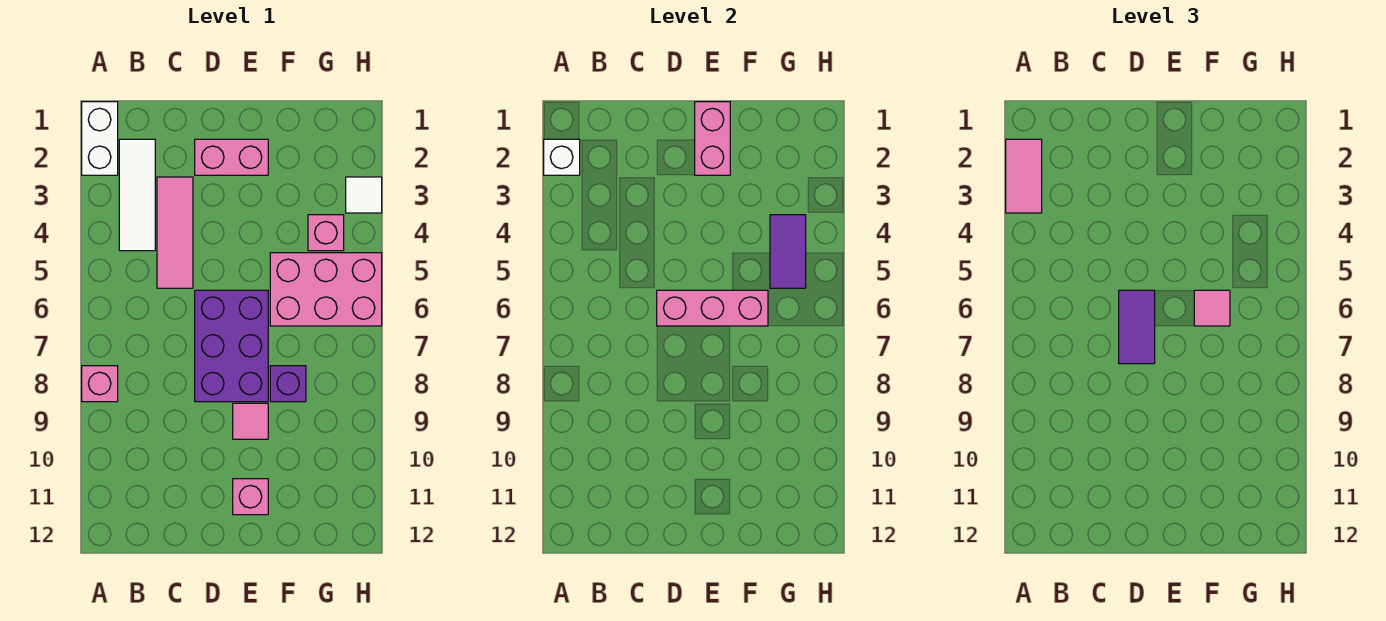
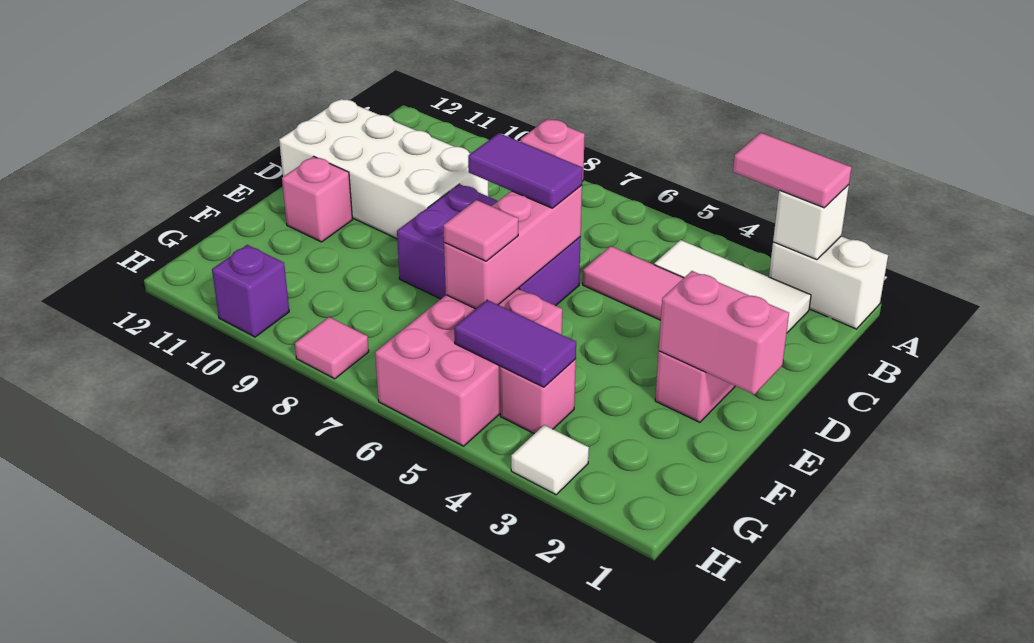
none -> white brick C9:D12 level 1
pink tile E9 level 1 -> pink tile H8 level 1
purple brick F8 level 1 -> purple brick H10 level 1

